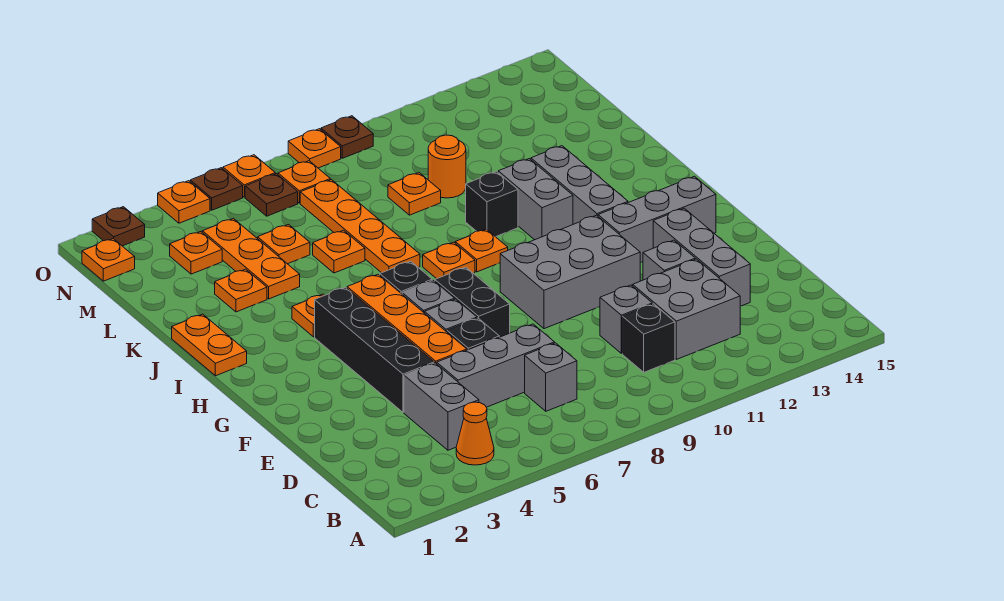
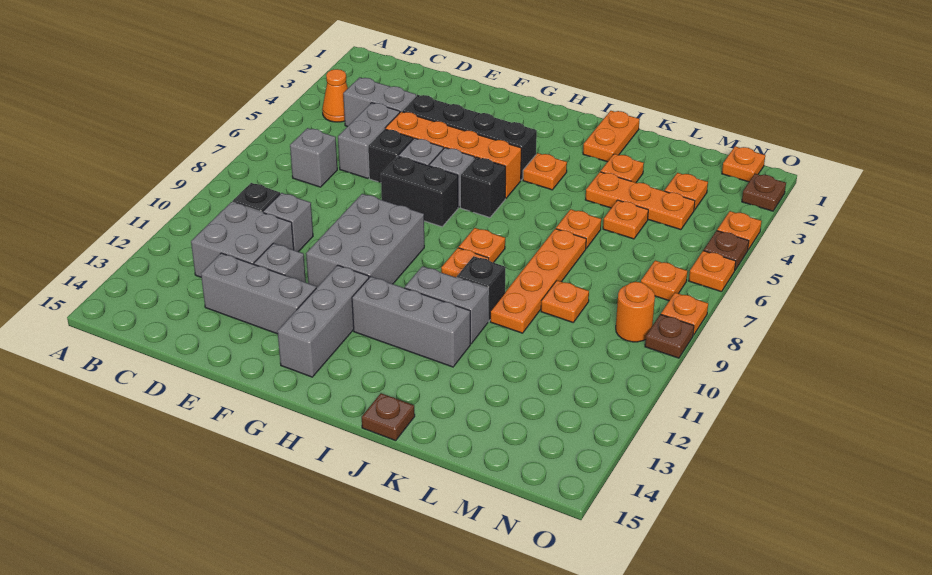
grey brick D5:D7 level 1 -> grey brick D5:D6 level 1
orange plate I1:J1 level 1 -> orange plate J1:J2 level 1
orange plate J7:M7 level 1 -> orange plate K7:K10 level 1
orange round brick L10 level 1 -> orange round brick N9 level 1
brown plate N6 level 1 -> brown plate J15 level 1

